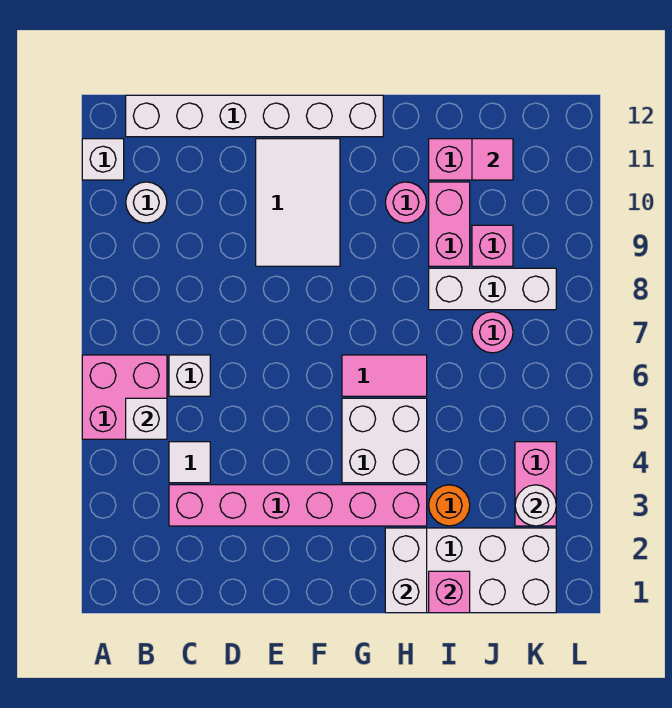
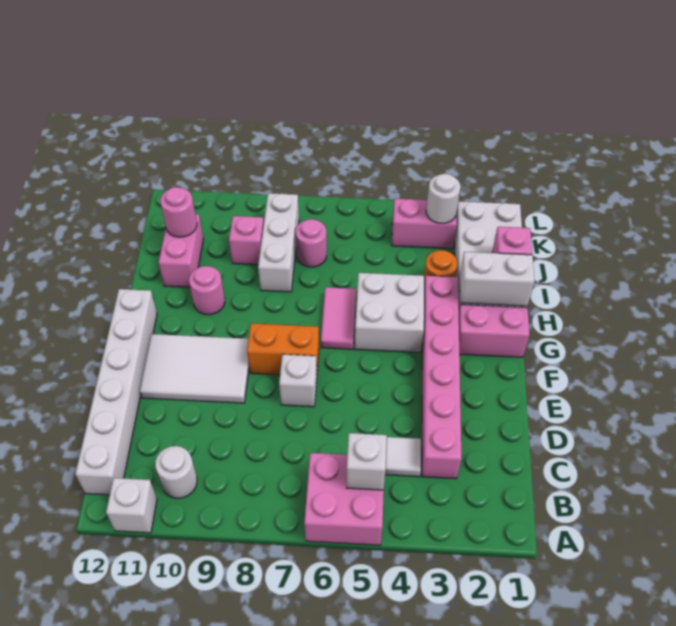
white brick C6 level 1 -> white brick E7 level 1
none -> orange brick F7:F8 level 1
pink brick I9:I10 level 1 -> pink brick G1:G2 level 1
pink tile J11 level 2 -> pink round brick J11 level 2

